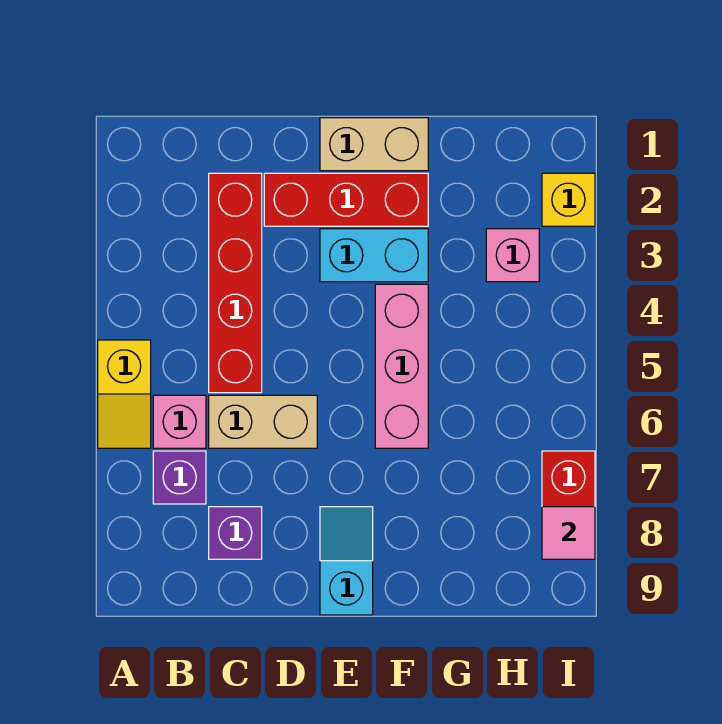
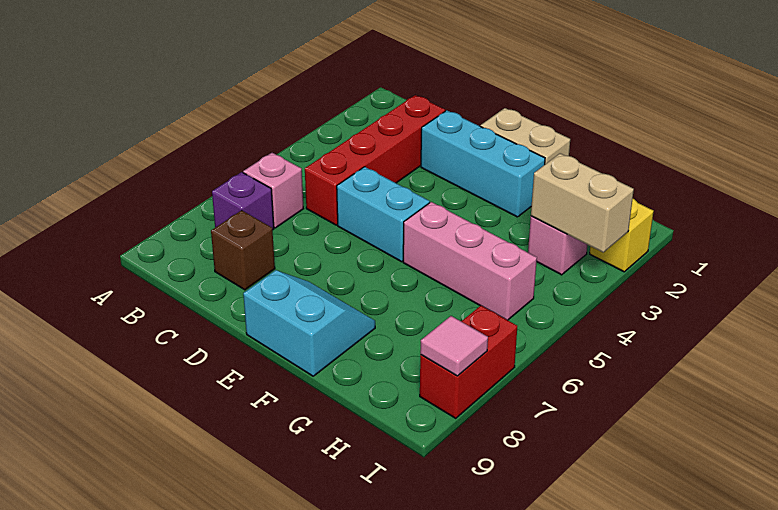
yellow slope A5:A6 level 1 top 5 -> none
tan brick C6:D6 level 1 -> tan brick H3:I3 level 2
purple brick C8 level 1 -> brown brick C8 level 1
red brick D2:F2 level 1 -> cyan brick D2:F2 level 1
cyan brick E3:F3 level 1 -> cyan brick D5:E5 level 1
cyan slope E8:E9 level 1 top 9 -> cyan slope E8:F9 level 1 top 9
pink brick F4:F6 level 1 -> pink brick F5:H5 level 1

